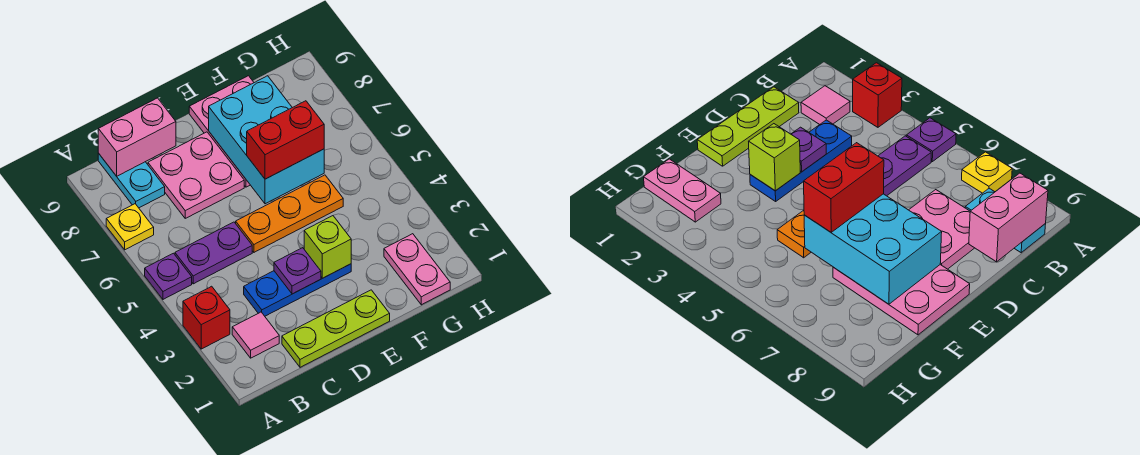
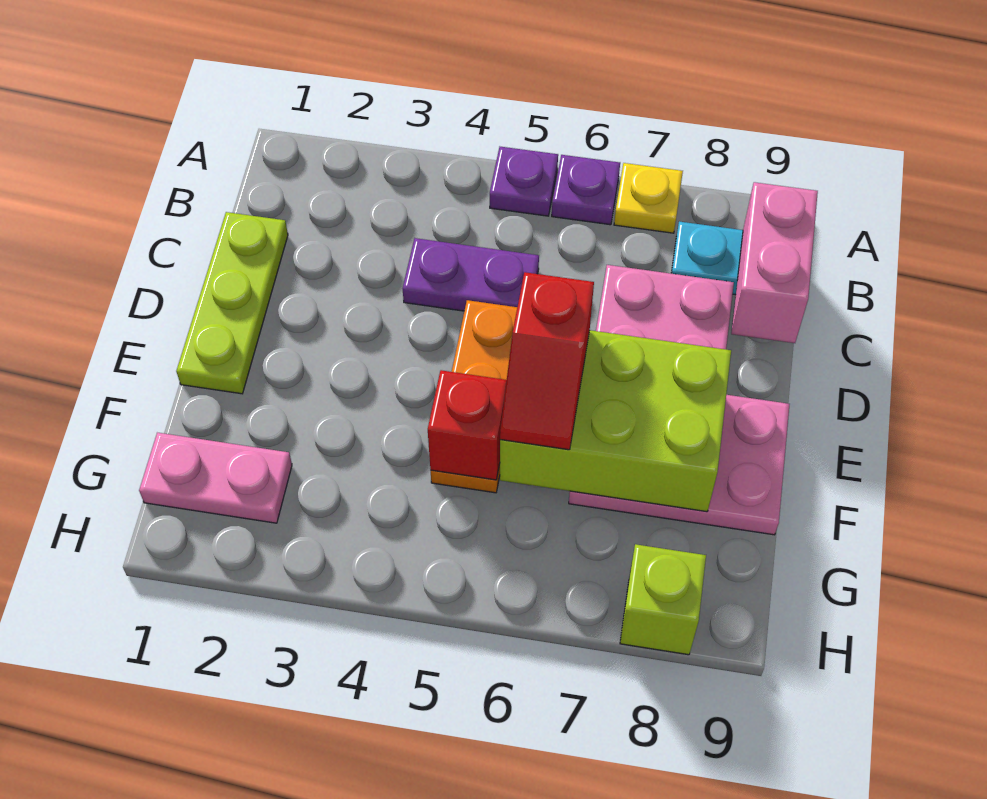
red brick A3 level 1 -> red brick F5 level 2
pink tile B2 level 1 -> none
purple plate B5:C5 level 1 -> purple plate C4:C5 level 1
blue plate C3:E3 level 1 -> none
purple plate D3 level 2 -> purple plate A6 level 1
lime brick E3 level 2 -> lime brick H8 level 1
cyan brick E6:F8 level 2 -> lime brick E6:F8 level 2
red brick E6:F6 level 3 -> red slope E6:F6 level 3 top E

